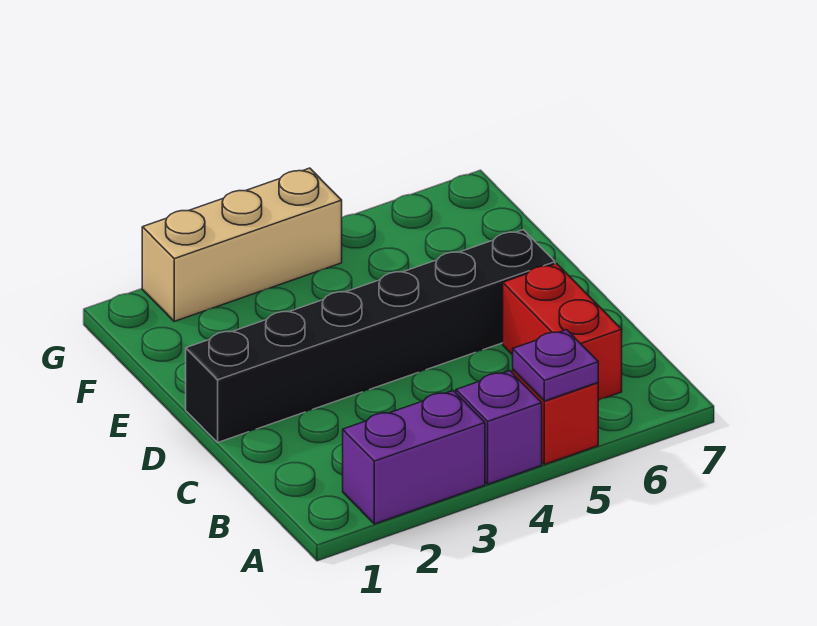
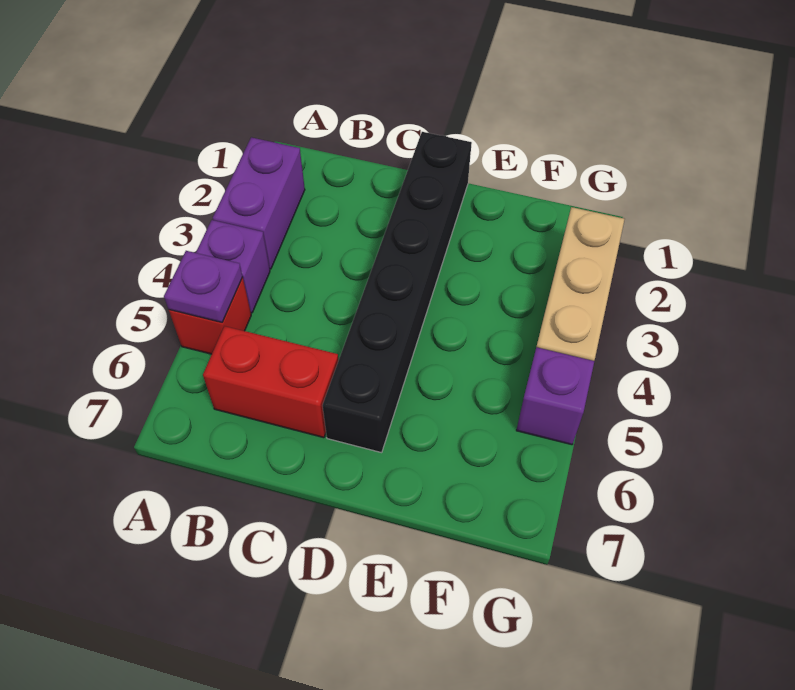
none -> purple brick G5 level 1

